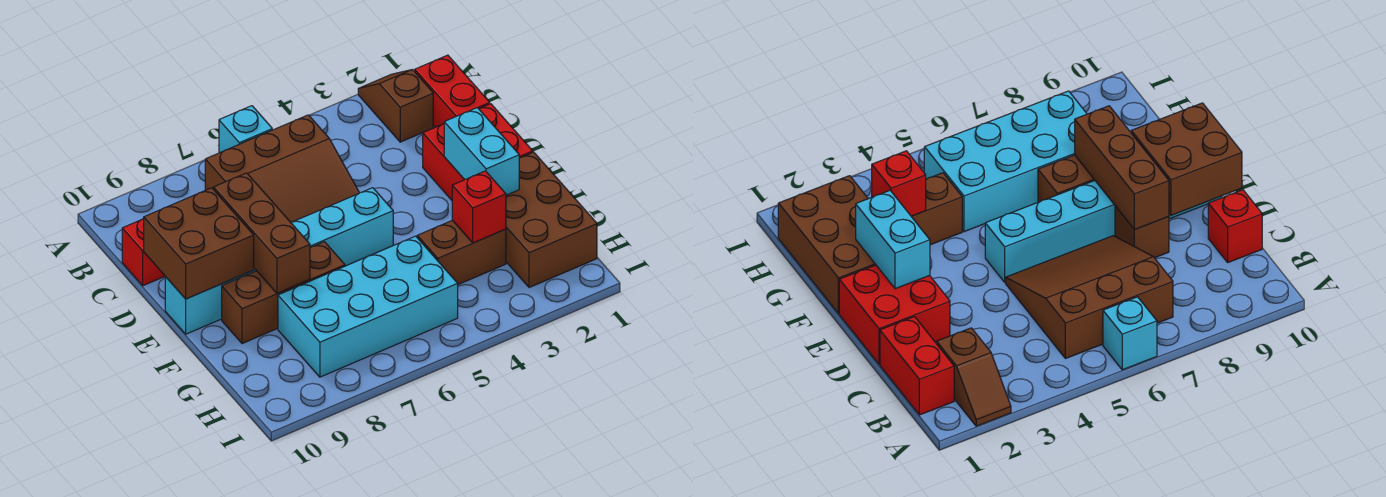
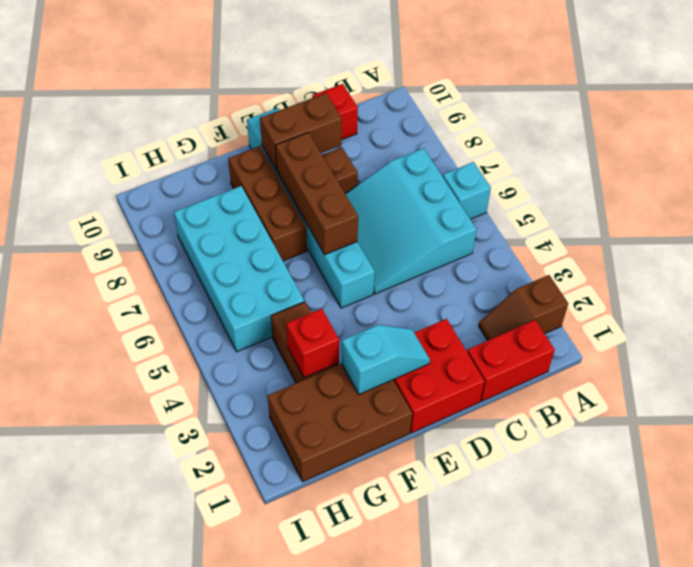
brown slope A2:B2 level 1 top B -> brown slope A2:B2 level 1 top A
brown slope B5:D7 level 1 top B -> cyan slope B5:D7 level 1 top B
brown brick D8:F8 level 2 -> brown brick E6:E8 level 2
brown brick D9:E10 level 2 -> brown brick D9:E9 level 2
cyan brick E2:F2 level 2 -> cyan slope E2:F2 level 2 top F

